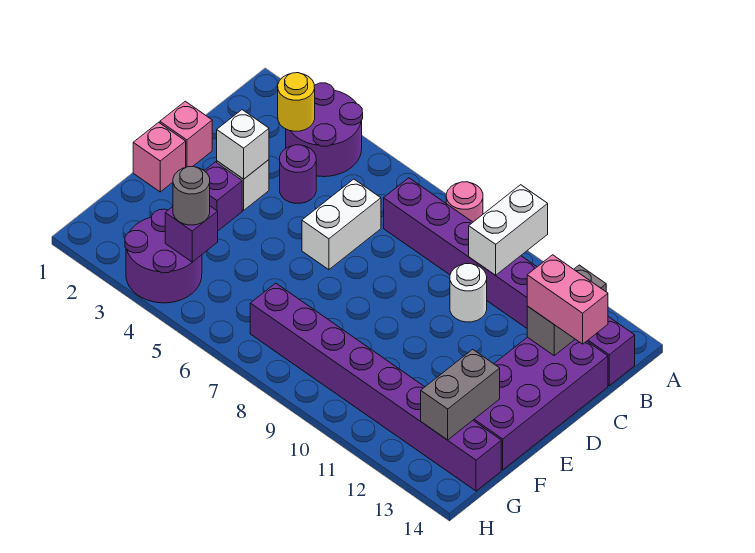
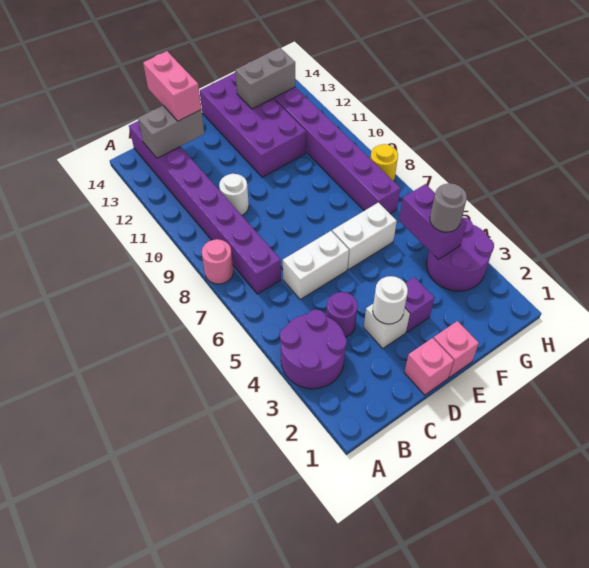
white brick A10:B10 level 2 -> white brick E6:F6 level 1
yellow round brick B3 level 2 -> yellow round brick H8 level 1
purple brick C13:F14 level 1 -> purple brick E11:F14 level 1
white brick D3 level 2 -> white round brick D3 level 2
purple brick G4 level 2 -> purple brick G4:G5 level 2

